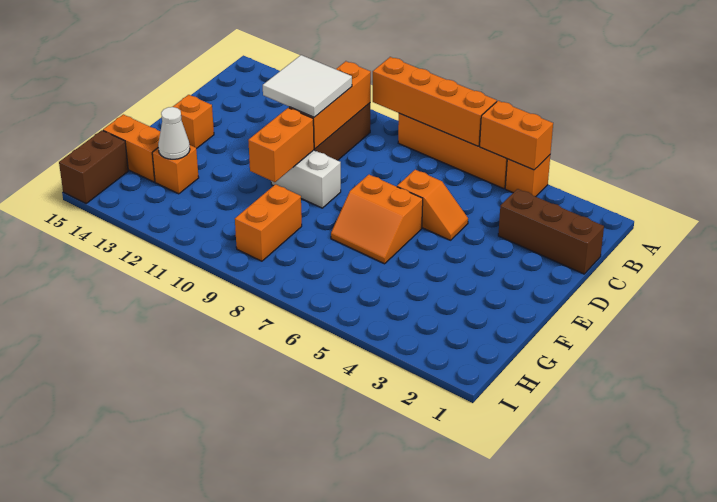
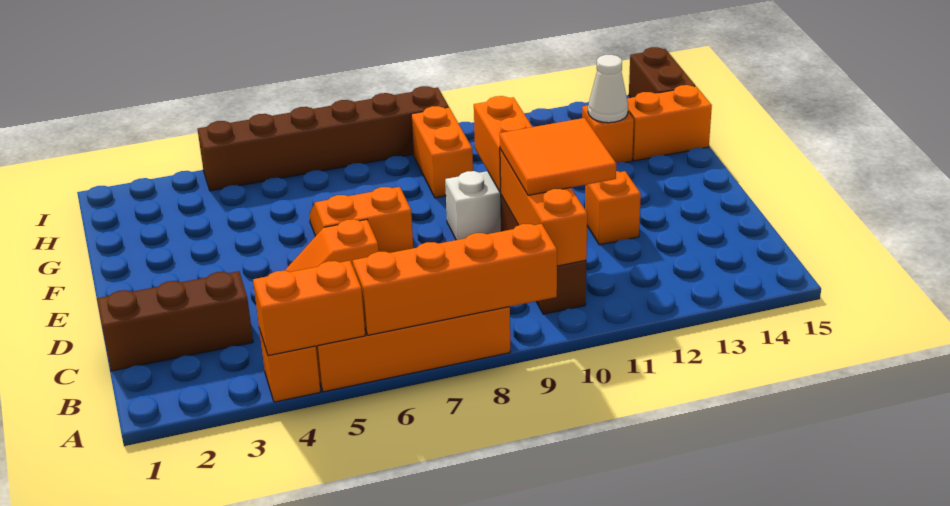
white tile C10:D11 level 3 -> orange tile C10:D11 level 3
orange brick E14 level 1 -> orange brick D12 level 1
none -> brown brick I4:I9 level 1

